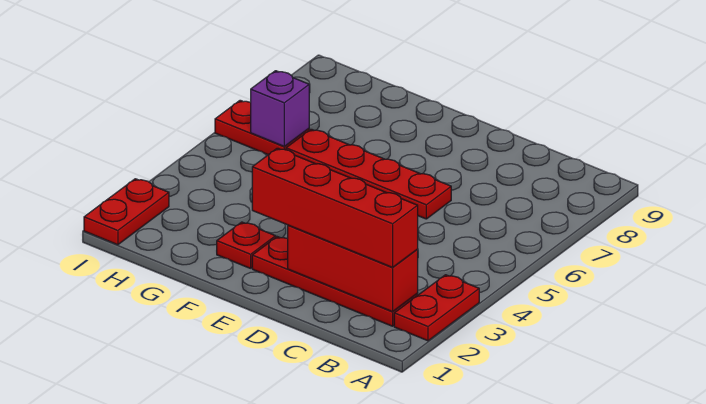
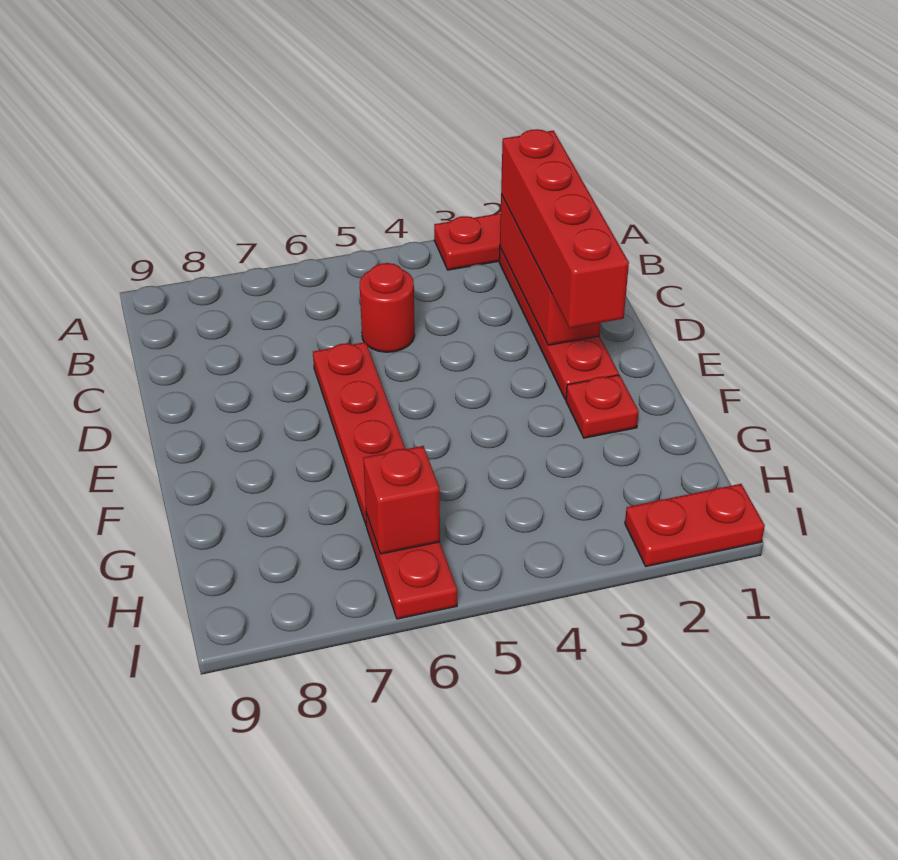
none -> red round brick C5 level 1
purple brick H6 level 2 -> red brick H6 level 2

